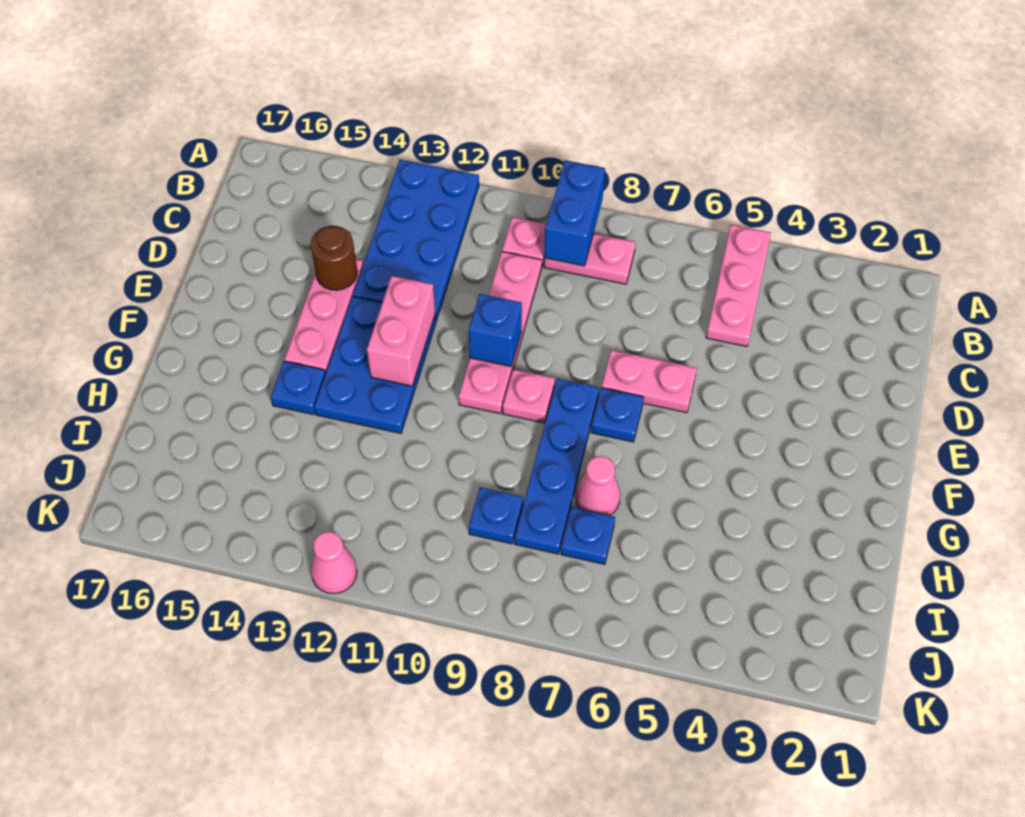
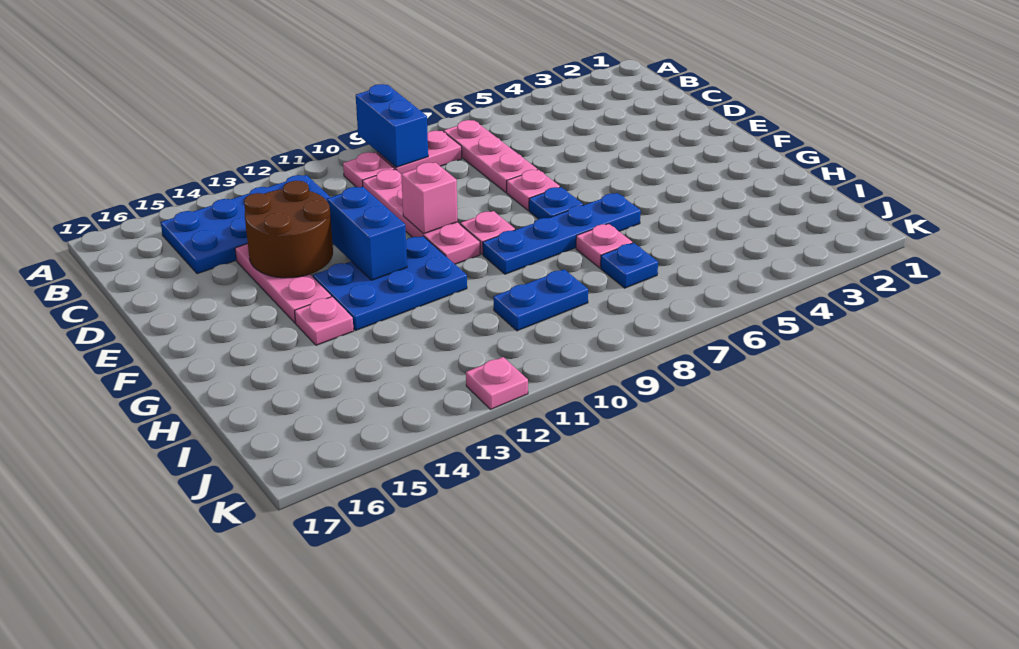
pink plate A5:C5 level 1 -> pink plate B7:D7 level 1
blue plate A12:D13 level 1 -> blue plate B12:C15 level 1
brown round brick D14 level 2 -> brown round brick D13:E14 level 2
pink plate E6:E7 level 1 -> pink plate E7 level 1
blue brick E10 level 2 -> pink brick E10 level 2
blue plate E12:G13 level 1 -> blue plate F11:G13 level 1
pink brick E12:F12 level 2 -> blue brick E12:F12 level 2
blue plate F8:I8 level 1 -> blue plate G6:G9 level 1
blue plate G14 level 1 -> pink plate G14 level 1
pink cone H7 level 1 -> pink plate H7 level 1
blue plate I9 level 1 -> blue plate I9:I10 level 1
pink cone K12 level 1 -> pink plate K12 level 1

